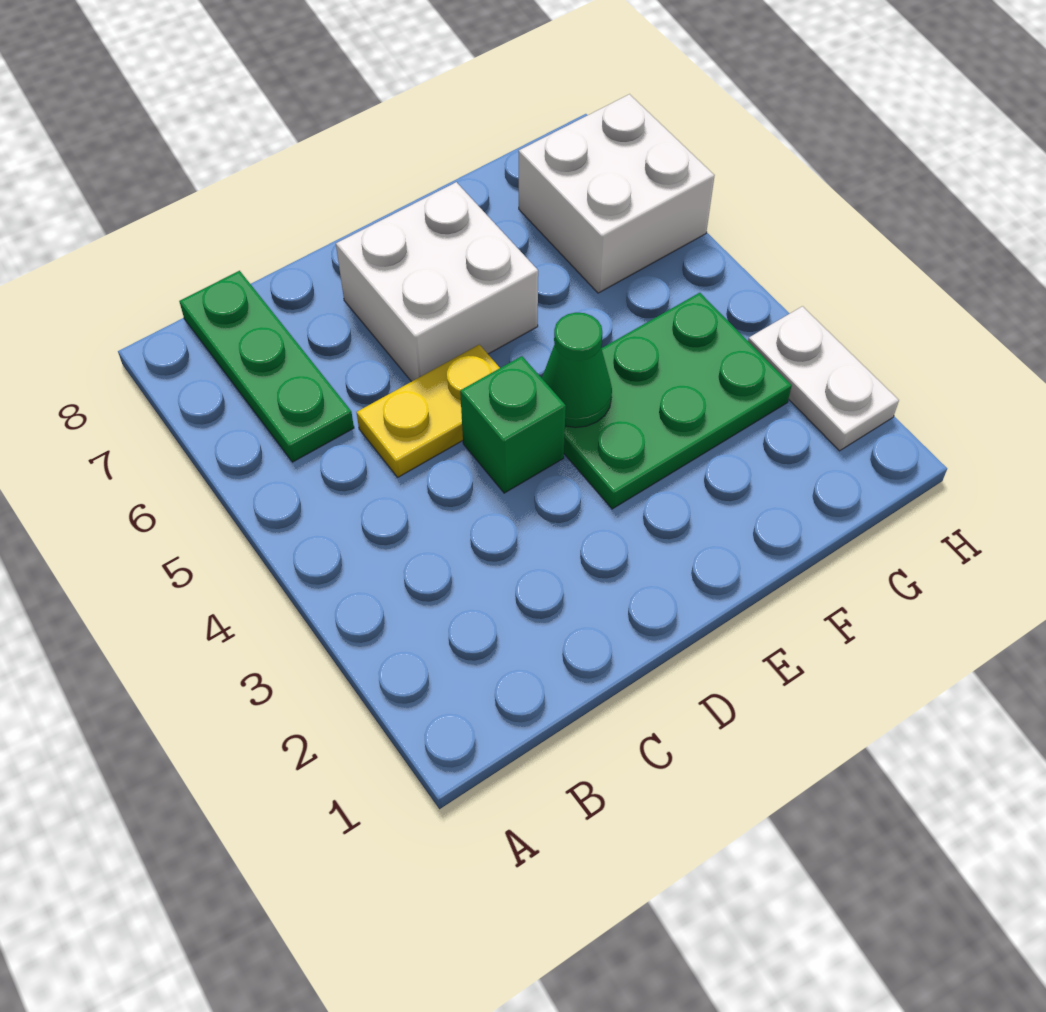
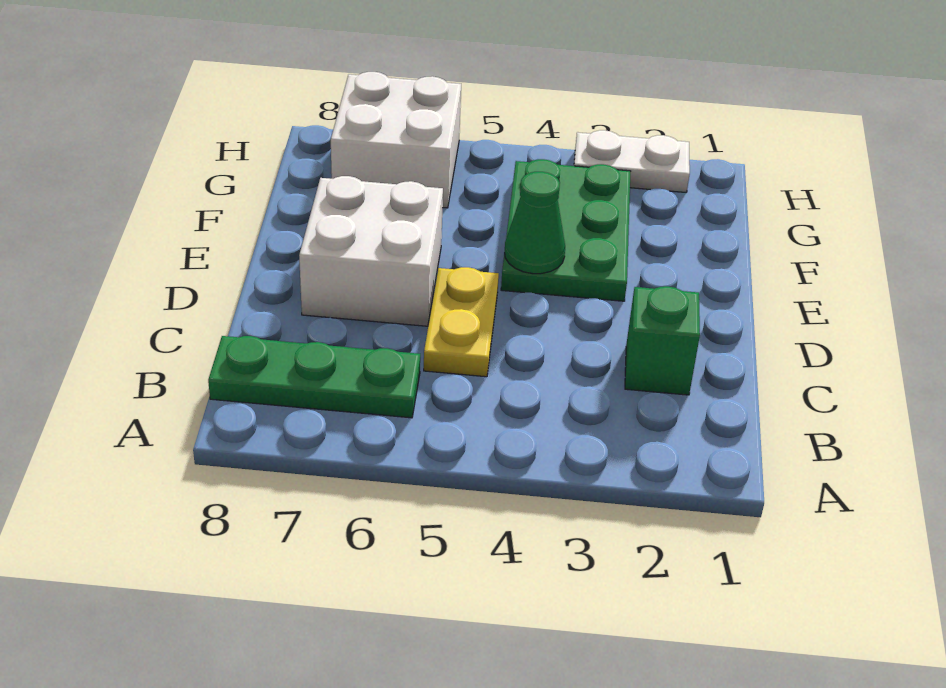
green brick D4 level 1 -> green brick C2 level 1

